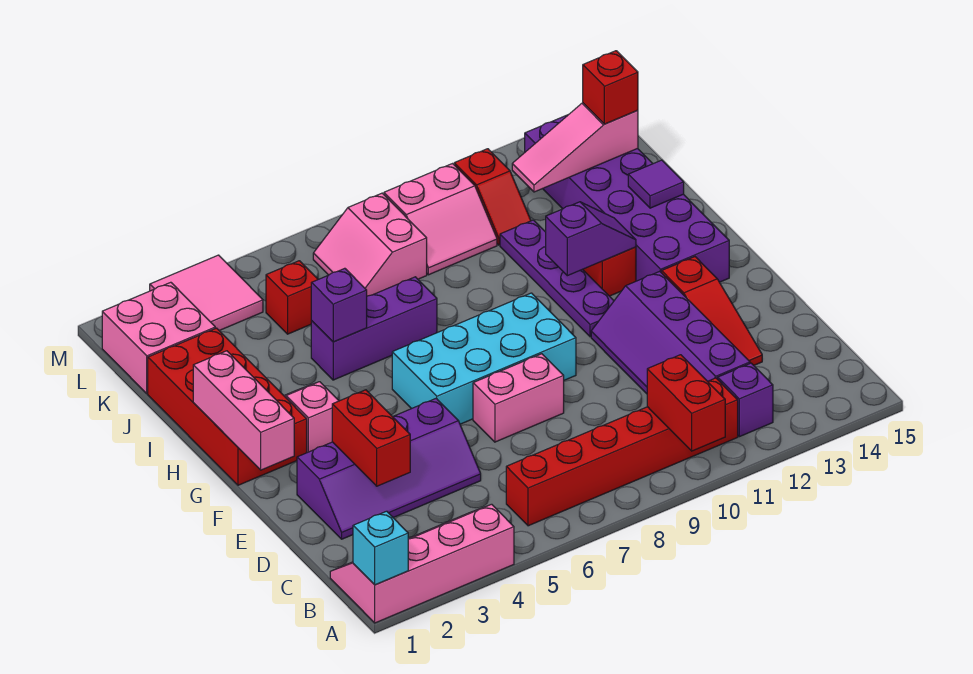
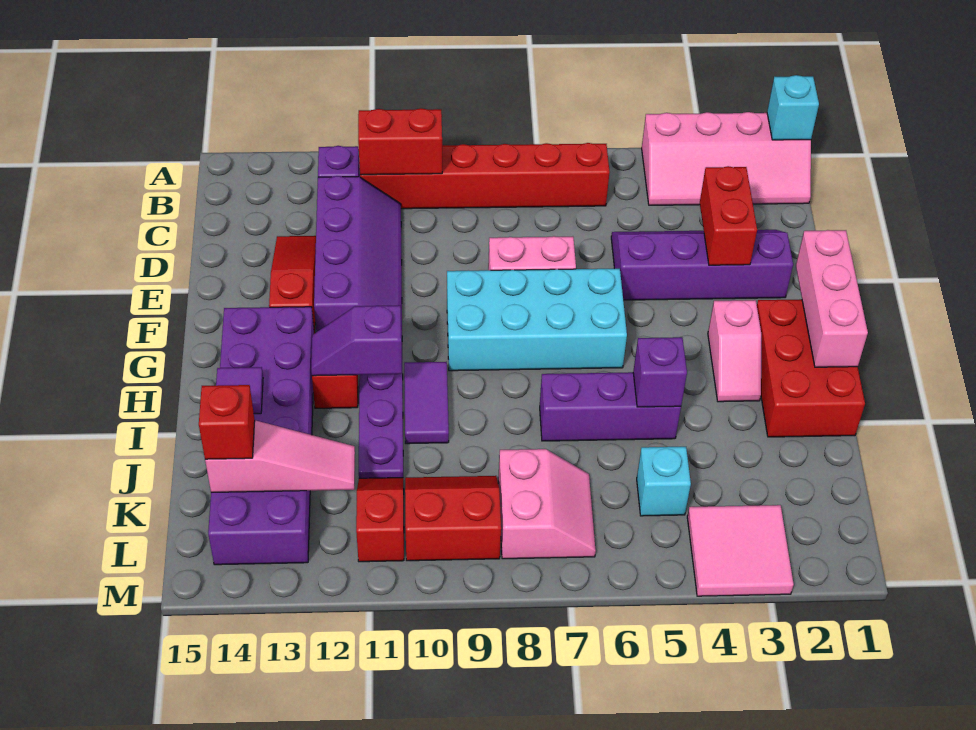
red brick A10:B10 level 2 -> red brick B10:B11 level 2
red brick G1:J2 level 1 -> red brick G1:I2 level 1
none -> purple tile H10:I10 level 1
pink brick K1:L2 level 1 -> none
red brick K5 level 1 -> cyan brick K5 level 1
pink slope K9:L10 level 1 top L -> red slope K9:L10 level 1 top L

